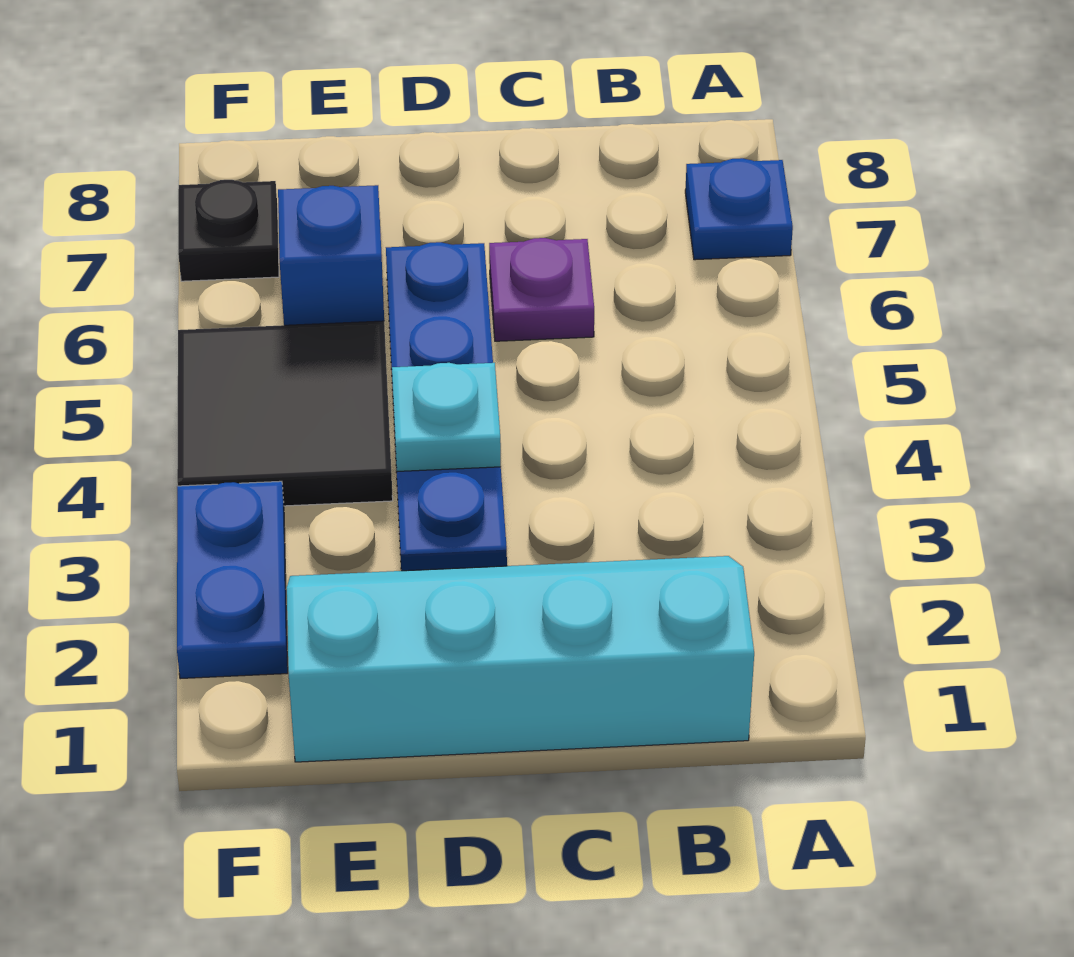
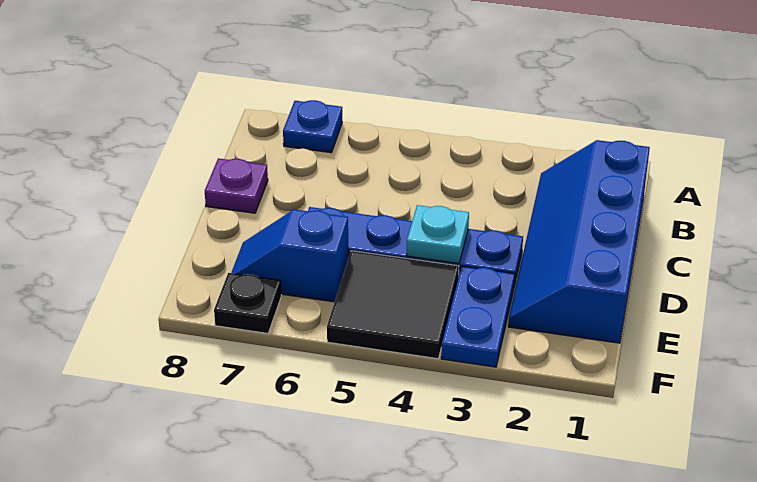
cyan slope B1:E2 level 1 top 1 -> blue slope B1:E2 level 1 top 1
purple plate C6 level 1 -> purple plate C8 level 1
blue plate F2:F3 level 1 -> blue plate E3:F3 level 1

